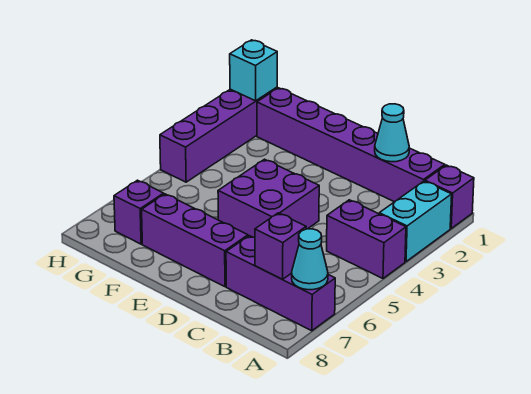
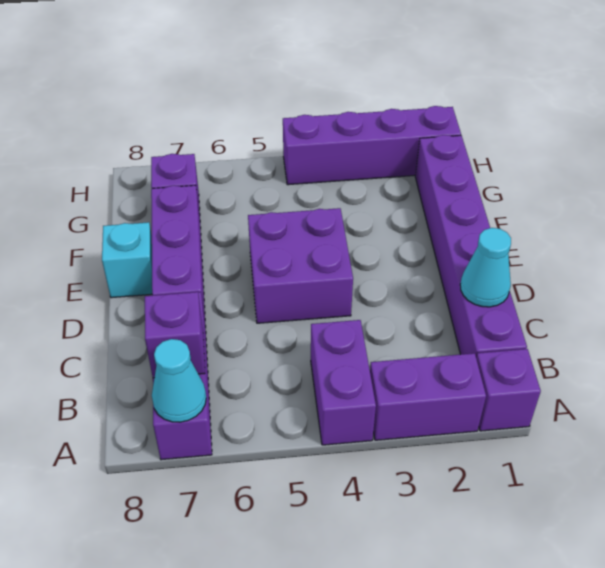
cyan brick A2:A3 level 1 -> purple brick A2:A3 level 1
cyan brick H1 level 2 -> cyan brick E8 level 1

